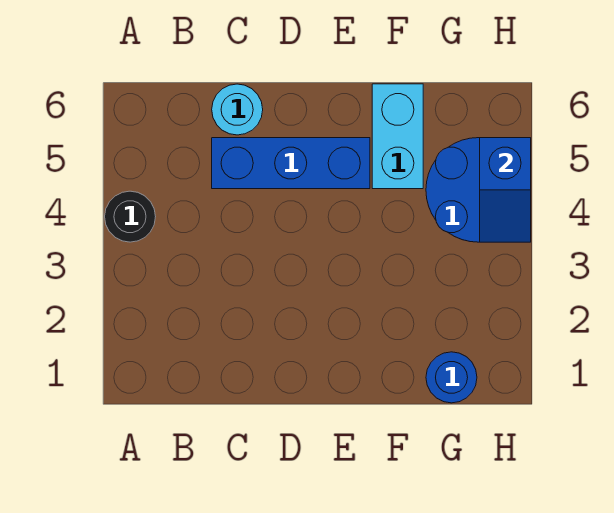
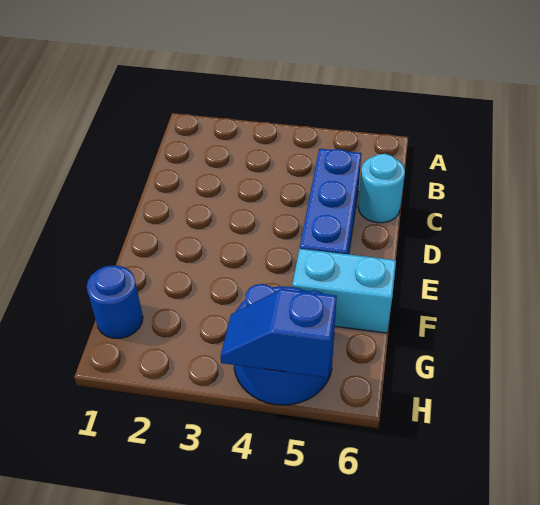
black round brick A4 level 1 -> none

